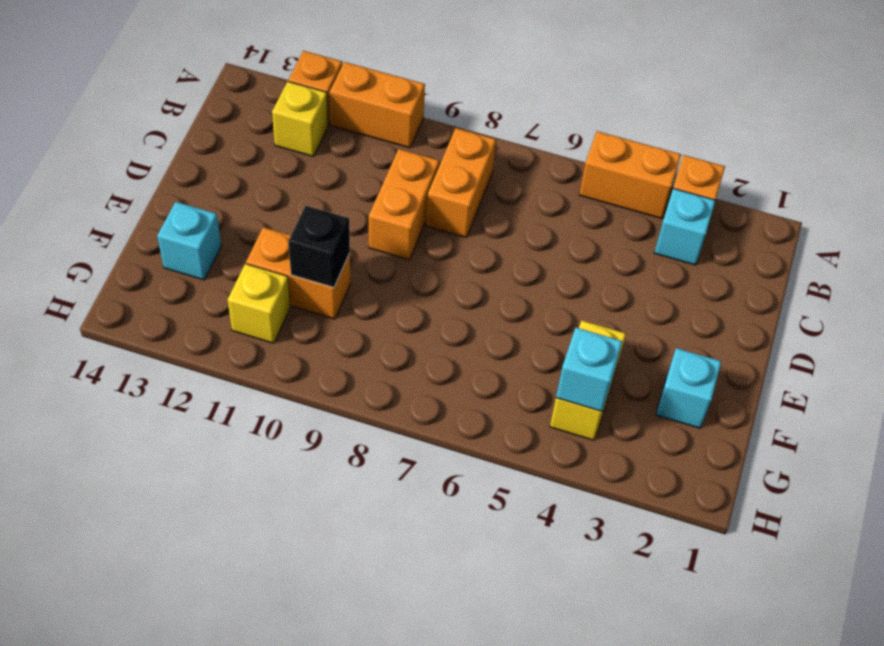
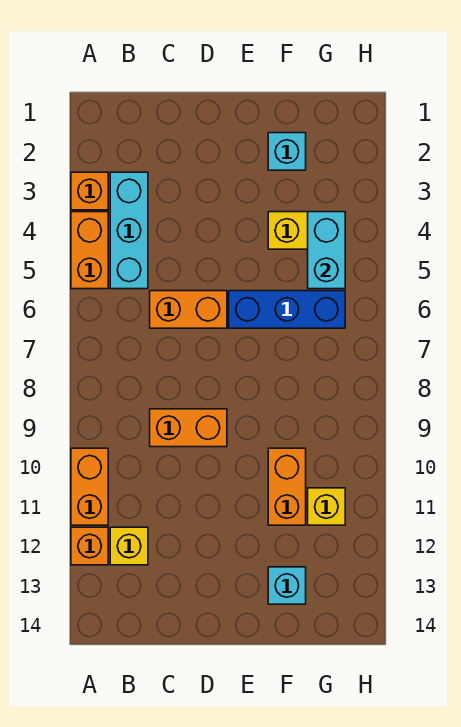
cyan brick B3 level 1 -> cyan brick B3:B5 level 1
orange brick B8:C8 level 1 -> orange brick C6:D6 level 1
none -> blue brick E6:G6 level 1
black brick F10 level 2 -> none
cyan brick G4 level 2 -> cyan brick G4:G5 level 2

